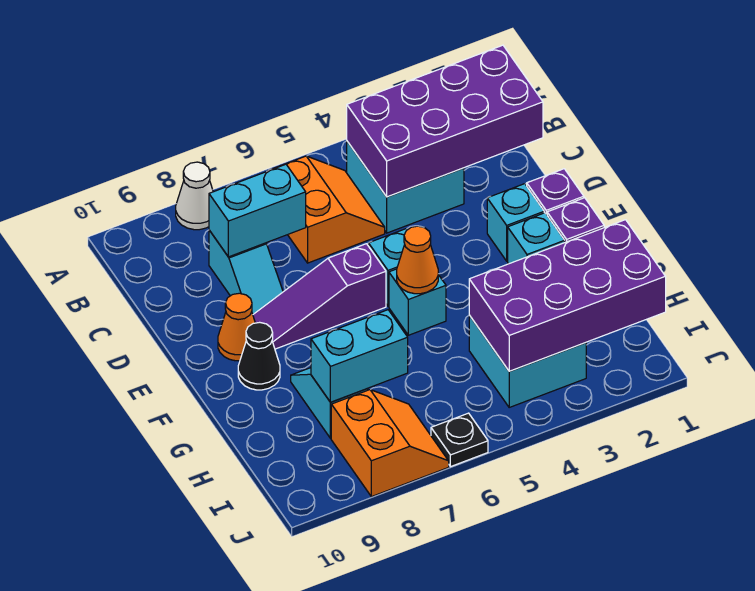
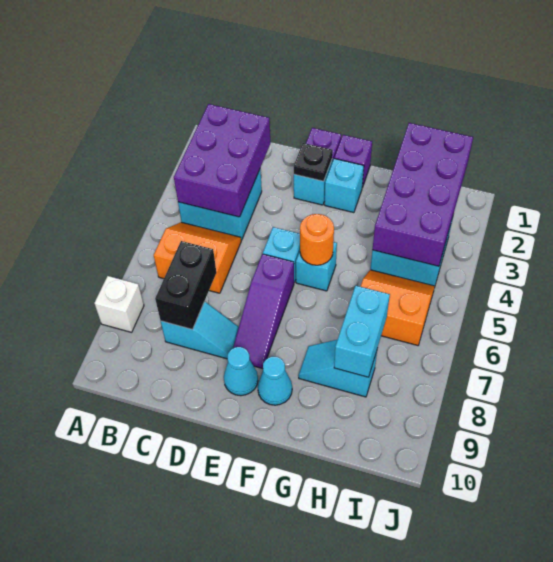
white cone A8 level 1 -> white brick A8 level 1
purple brick B1:C4 level 2 -> purple brick B2:C4 level 2
cyan brick C7:C8 level 2 -> black brick C7:C8 level 2
orange cone E9 level 1 -> cyan cone E9 level 1
orange cone F5 level 2 -> orange round brick F5 level 2
black cone F9 level 1 -> cyan cone F9 level 1
orange slope I7:J8 level 1 top 8 -> orange slope H5:I6 level 1 top 6
black plate J6 level 1 -> black plate E2 level 2

